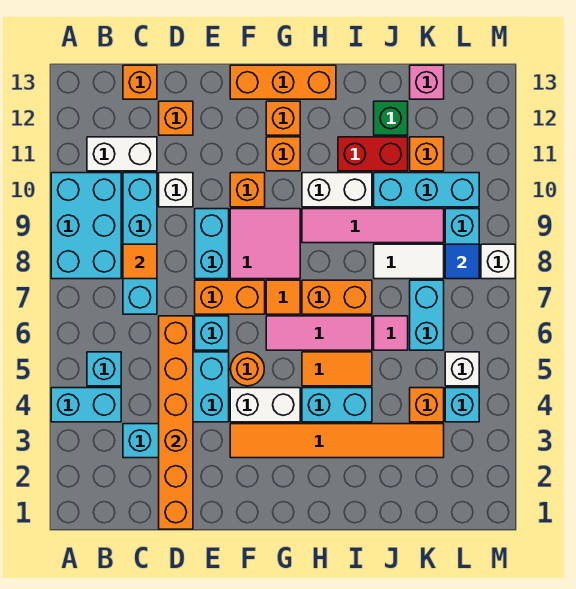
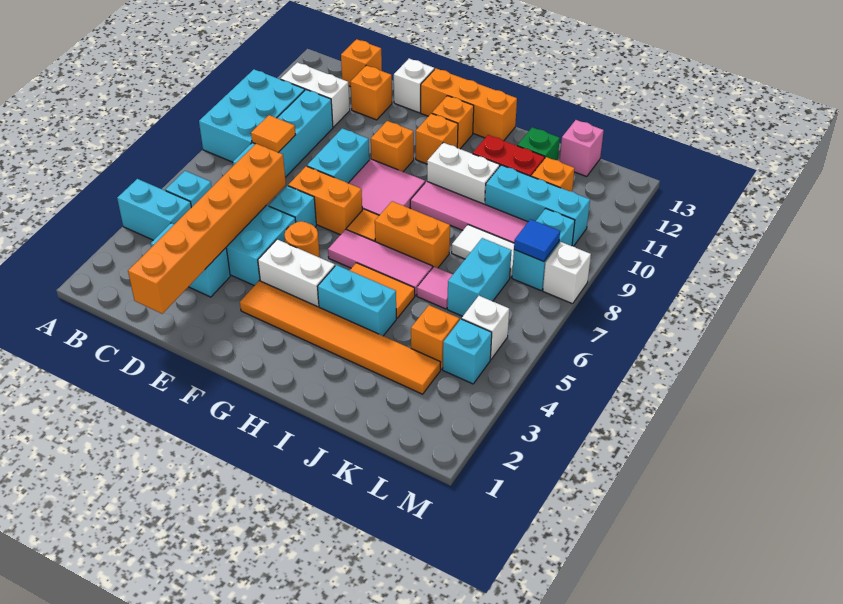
white brick D10 level 1 -> white brick E13 level 1

